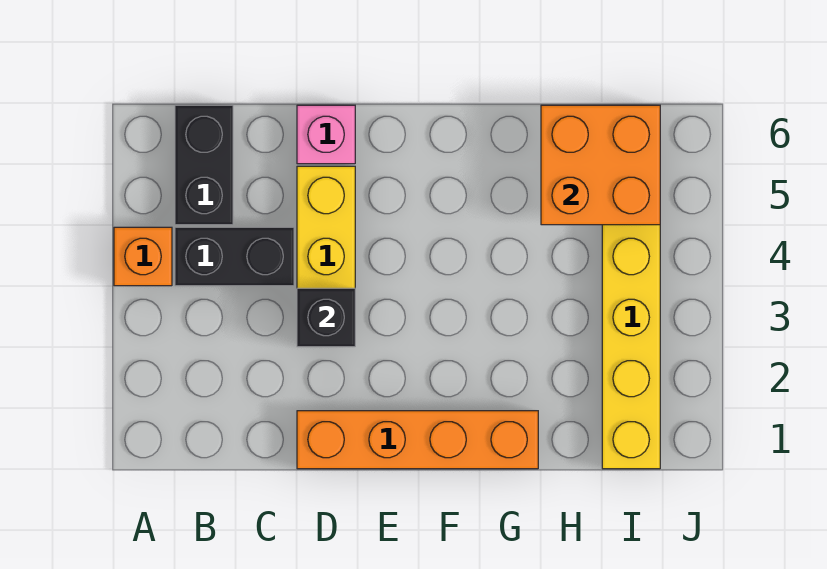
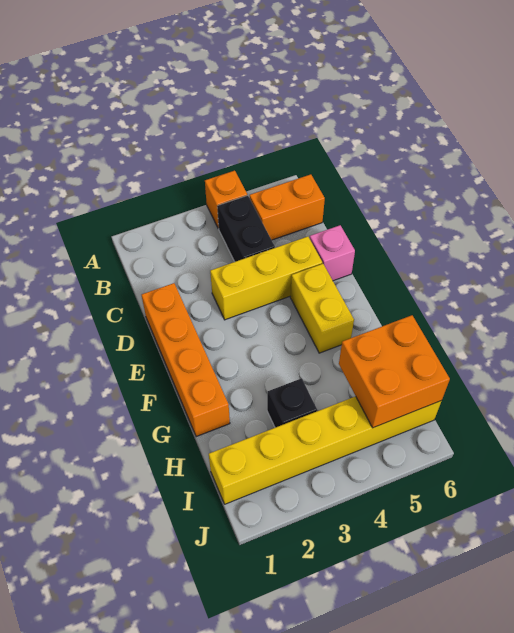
black brick B5:B6 level 1 -> orange brick B5:B6 level 1
black brick D3 level 2 -> black brick H3 level 1
none -> yellow brick E5:F5 level 1

